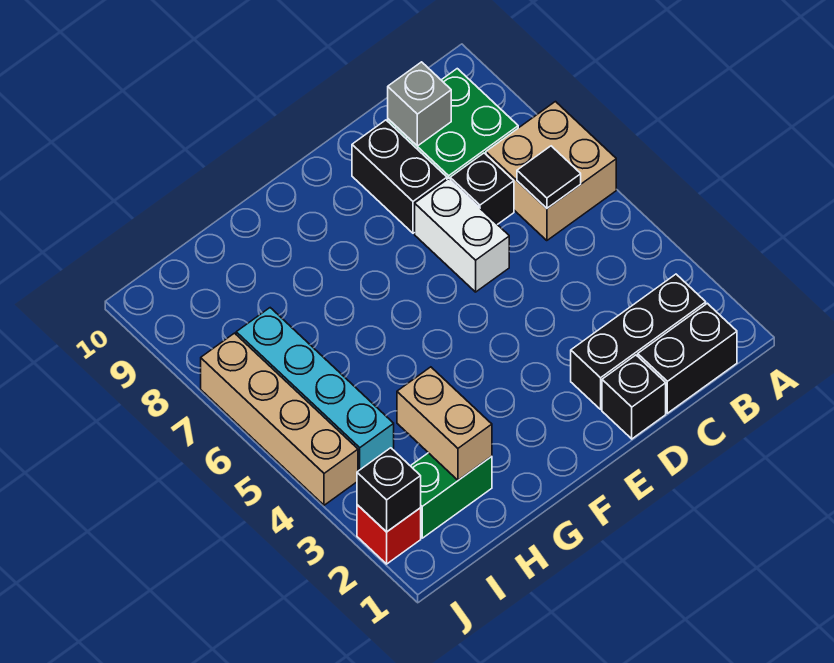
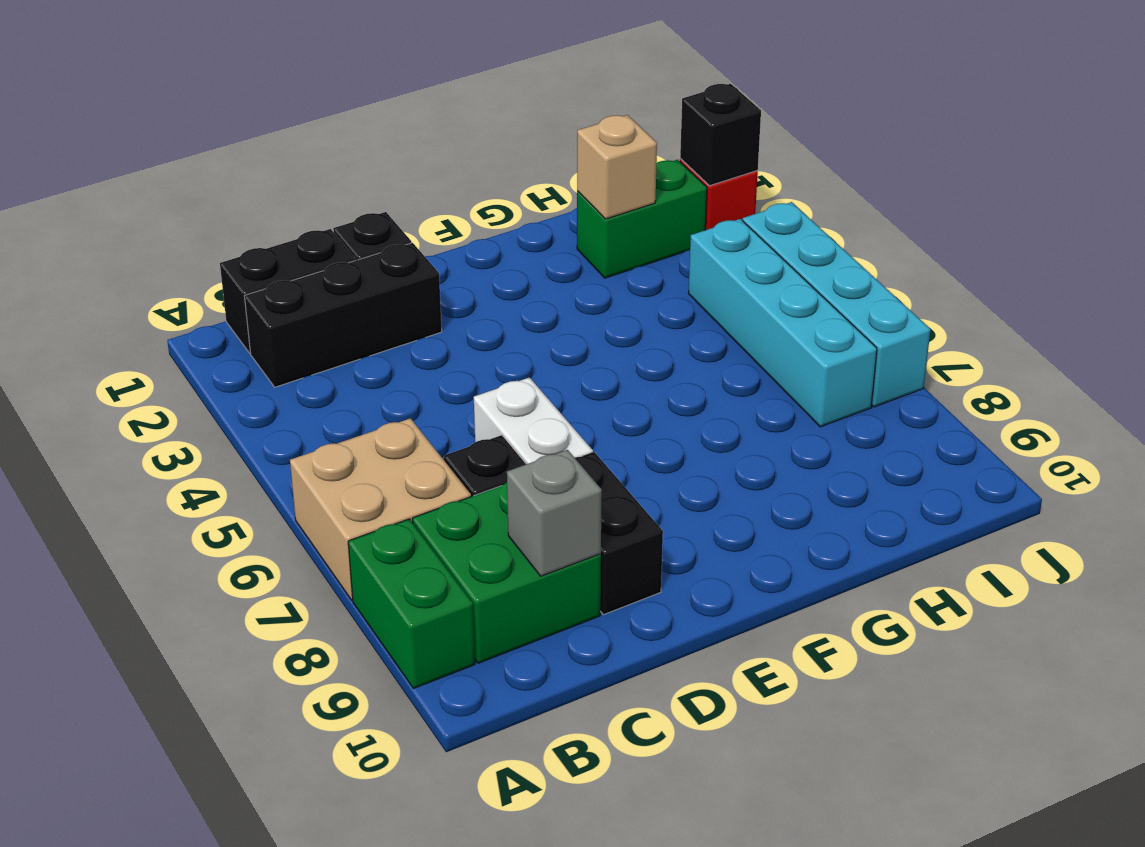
none -> green brick A8:A9 level 1
black tile B6 level 2 -> none
tan brick H2:H3 level 2 -> tan brick H2 level 2
tan brick J4:J7 level 1 -> cyan brick J4:J7 level 1

